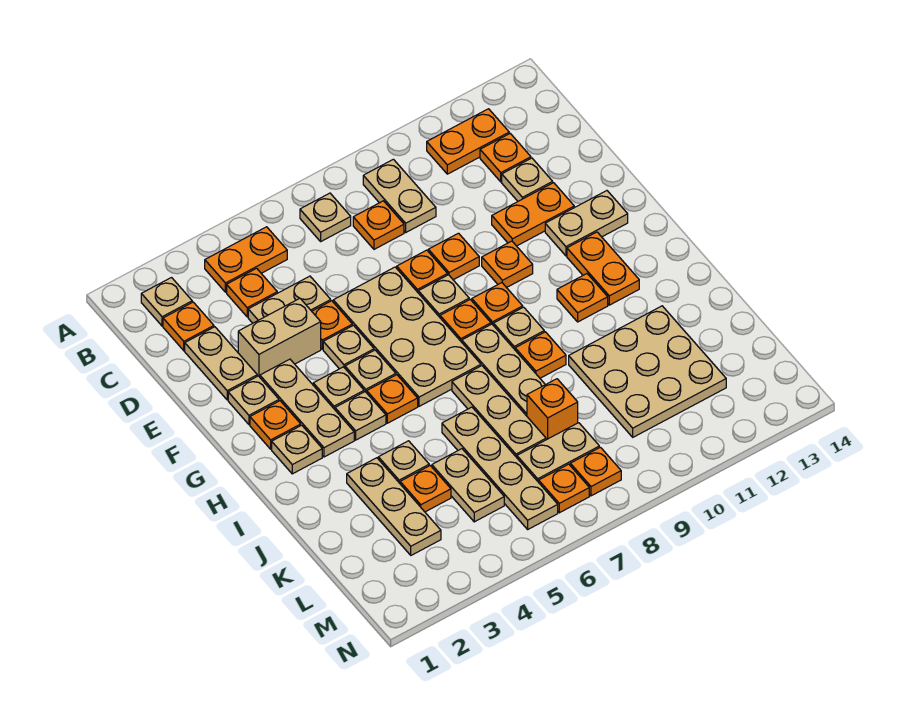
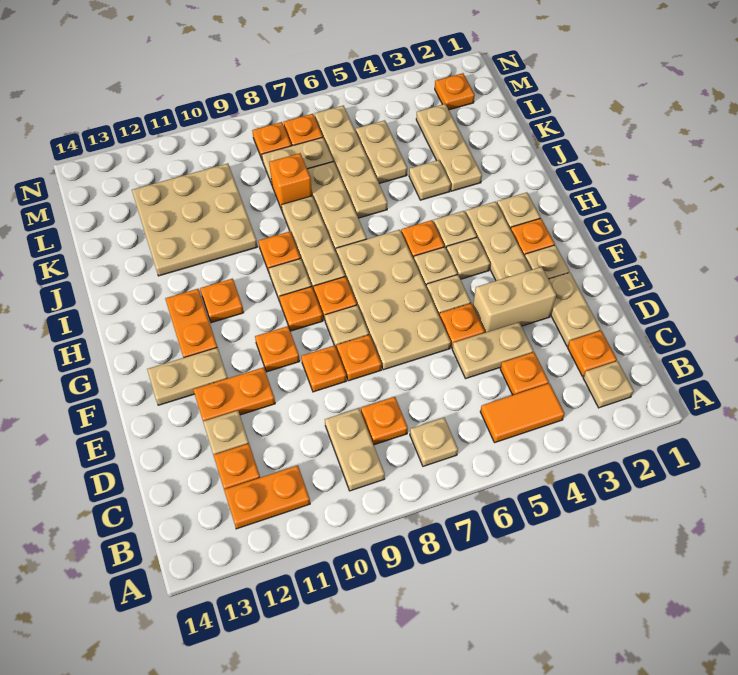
orange plate B4:B5 level 1 -> orange tile B4:B5 level 1
orange plate K4 level 1 -> orange plate M2 level 1

